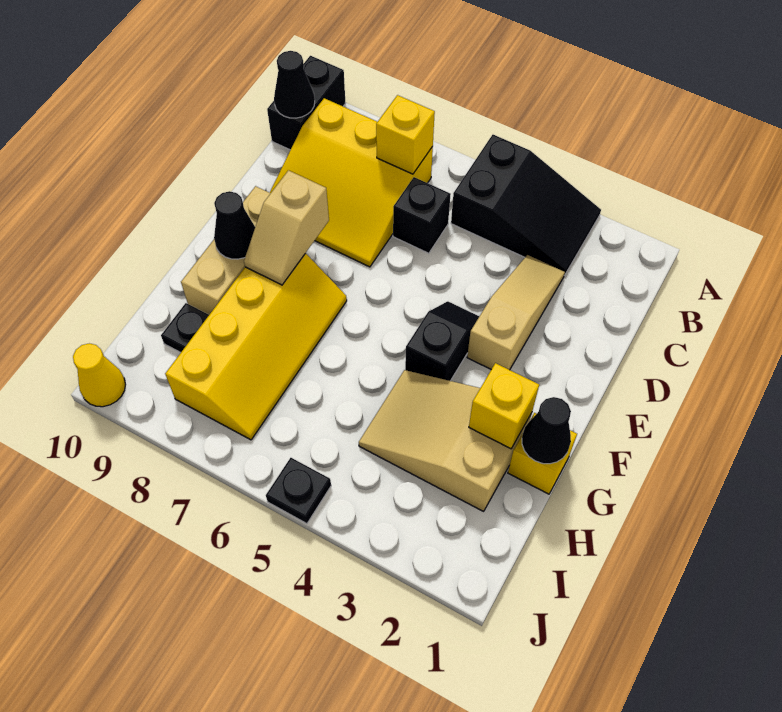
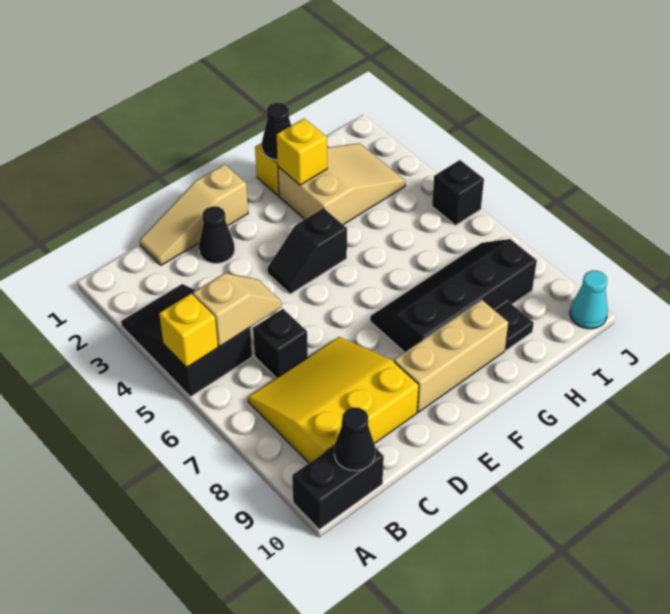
yellow slope B7:D9 level 1 top B -> yellow slope B7:D9 level 1 top 9
yellow brick B7 level 2 -> yellow brick A5 level 2
tan slope C3:E3 level 1 top E -> tan slope C1:E1 level 1 top E
tan slope E8:F8 level 2 top E -> tan slope B5:C5 level 2 top B
yellow slope F7:I8 level 1 top 8 -> black slope F7:I8 level 1 top 8
black cone F9 level 2 -> black cone D2 level 1
tan slope G2:H4 level 1 top 2 -> tan slope G2:I3 level 1 top G
black plate J5 level 1 -> black brick J5 level 1
yellow cone J10 level 1 -> cyan cone J10 level 1

